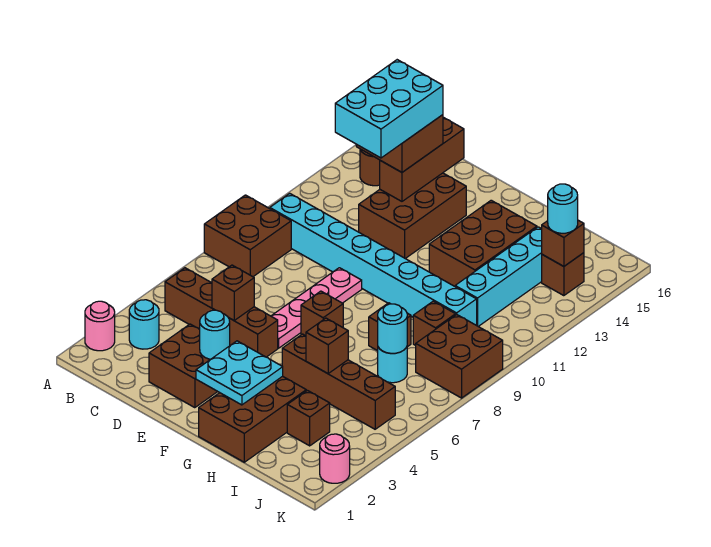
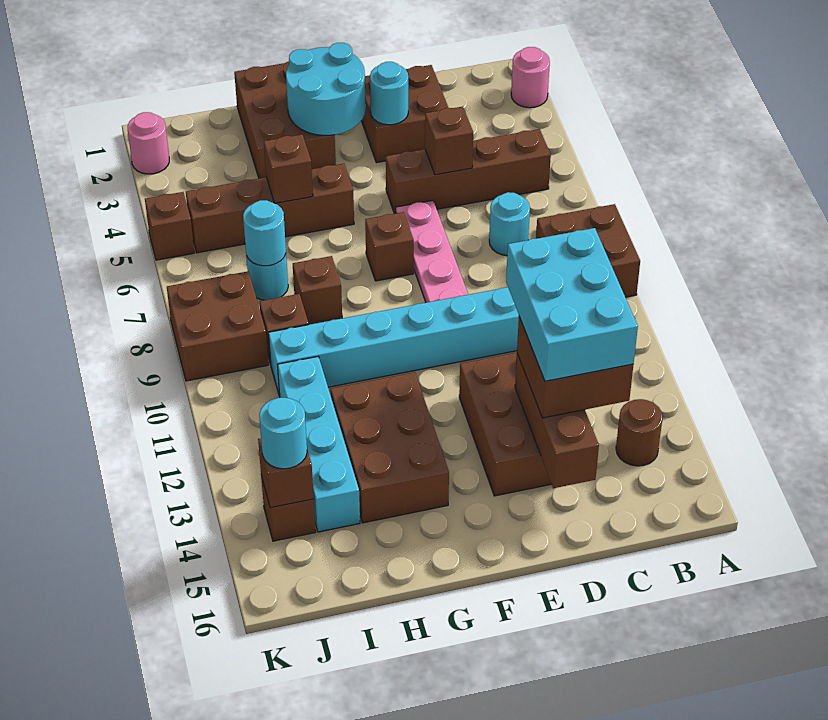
cyan round brick B3 level 1 -> cyan round brick C7 level 1
cyan plate F2:G3 level 2 -> cyan round brick F2:G3 level 2
brown brick I3 level 1 -> brown brick K5 level 1

